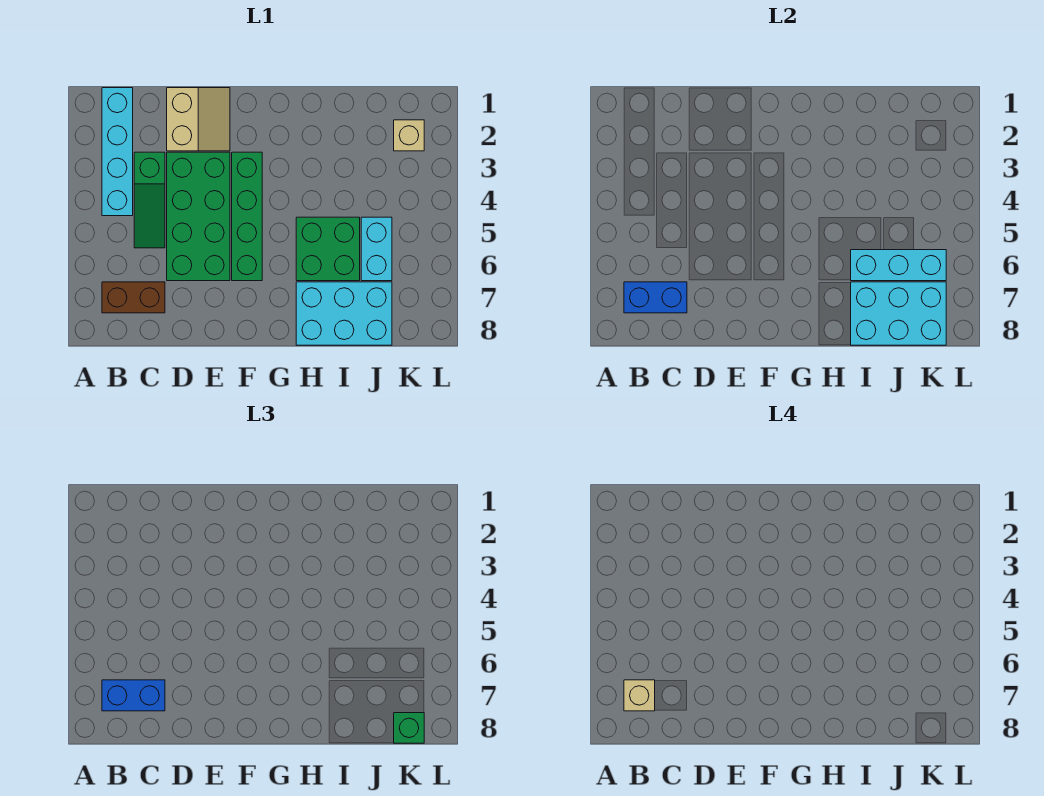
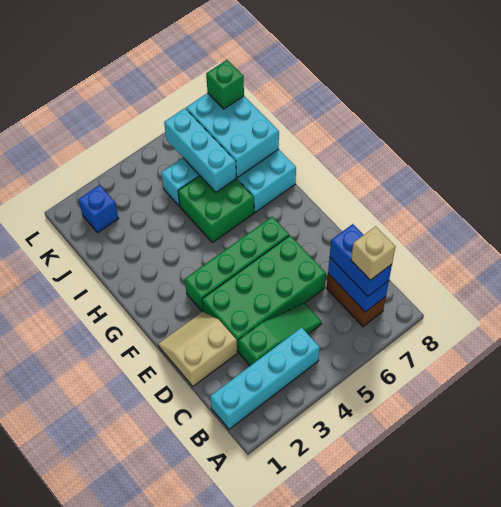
tan brick K2 level 1 -> blue brick K2 level 1

